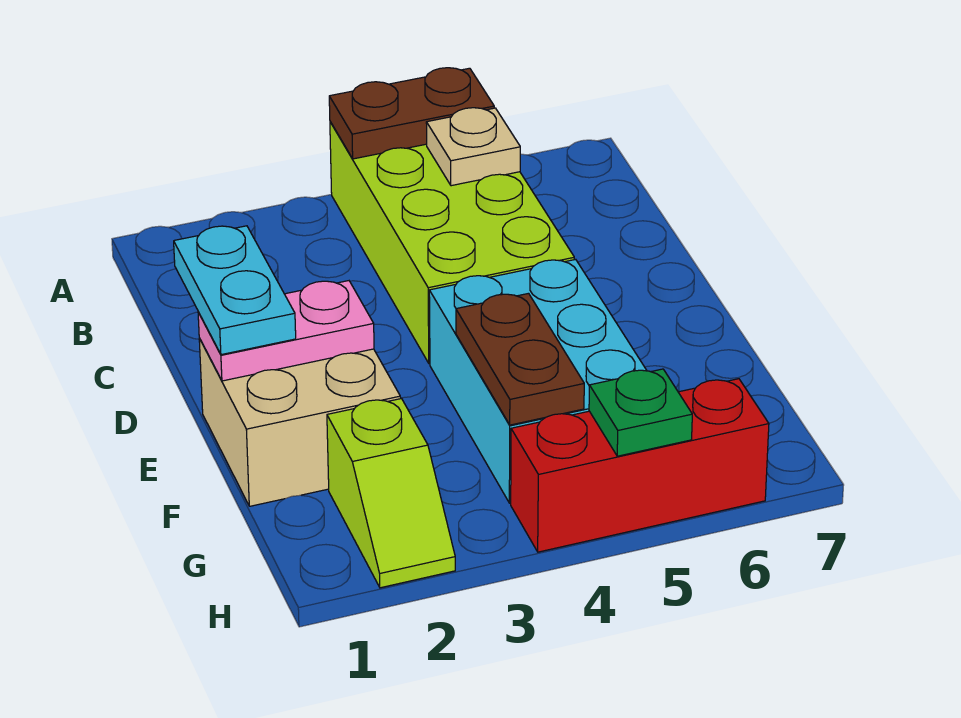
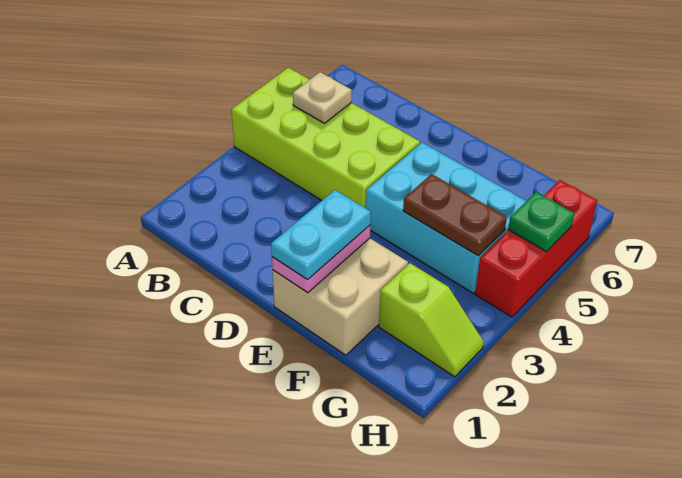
brown plate A4:A5 level 2 -> none
cyan plate D1:E1 level 3 -> cyan plate E1:E2 level 3

